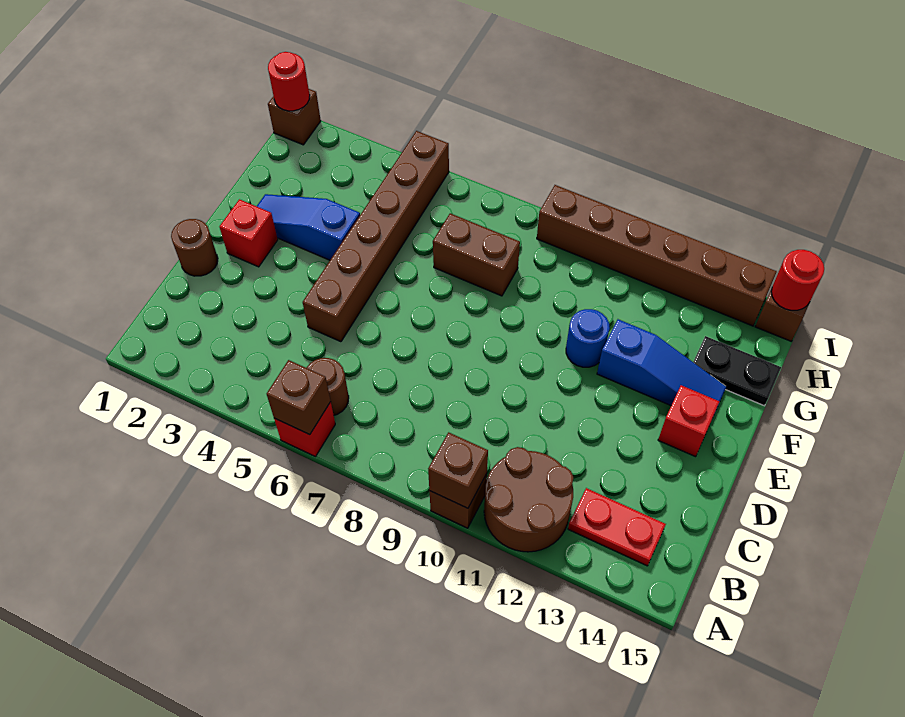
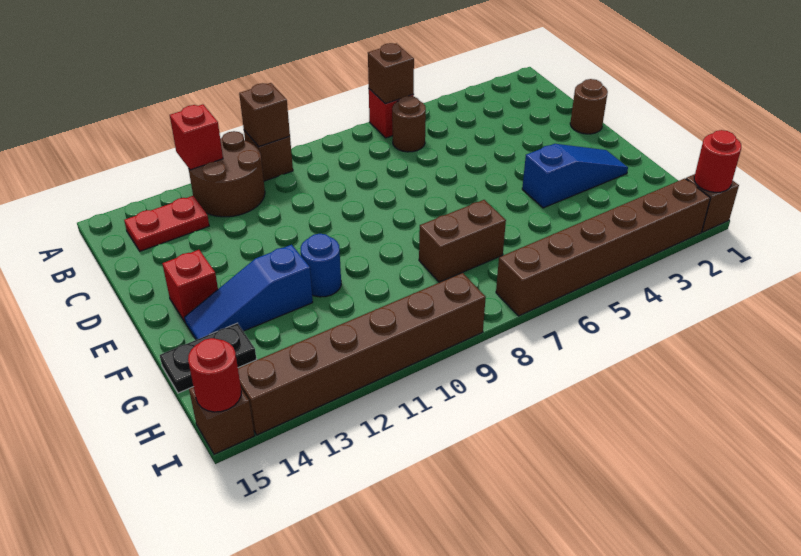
brown brick D5:I5 level 1 -> brown brick I2:I7 level 1
red brick E2 level 1 -> red brick A12 level 2

